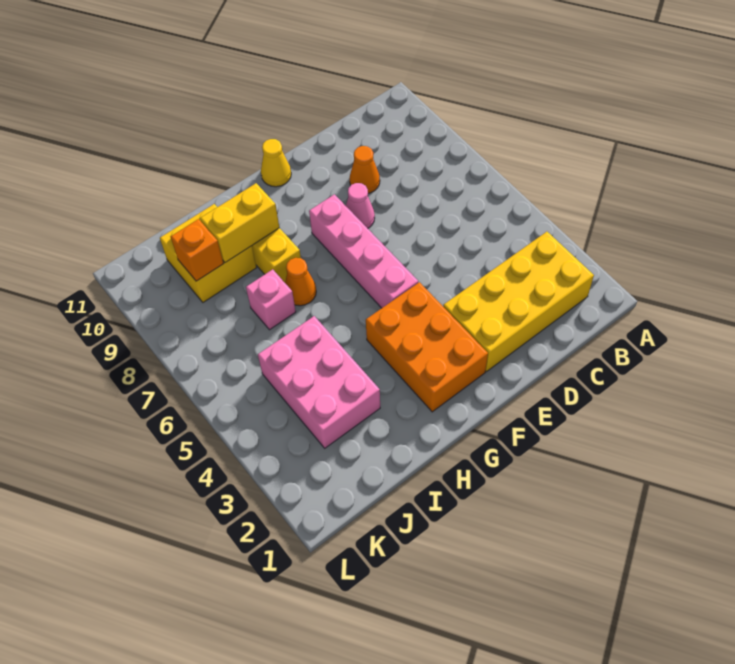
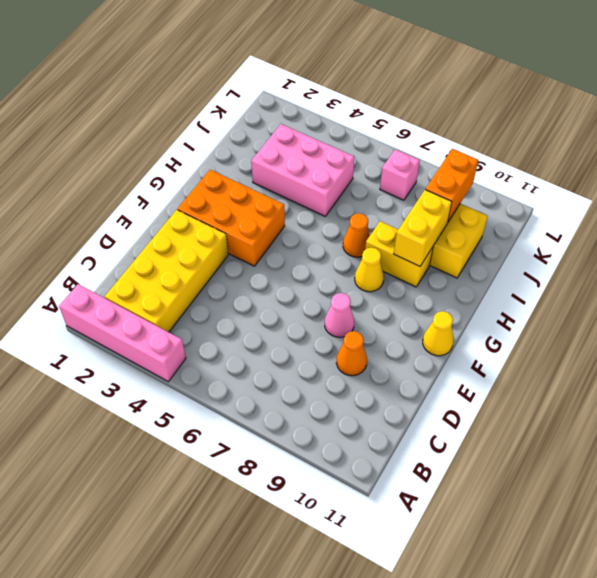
pink brick F5:F8 level 1 -> pink brick A1:A4 level 1
none -> yellow cone G8 level 1
pink brick I7 level 1 -> pink brick K7 level 1
orange brick J9 level 2 -> orange brick J9:K9 level 2

